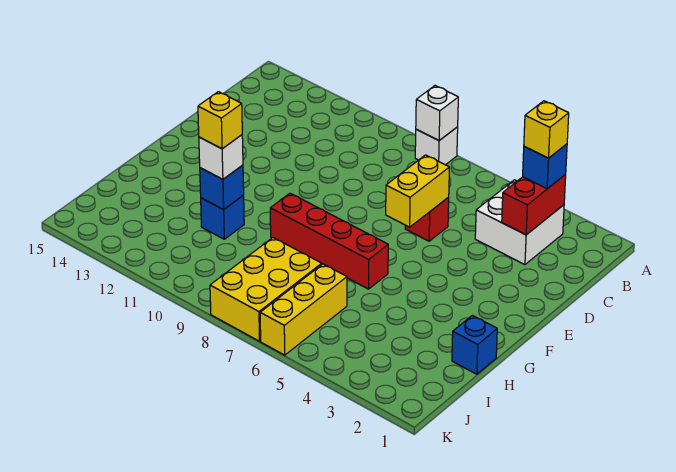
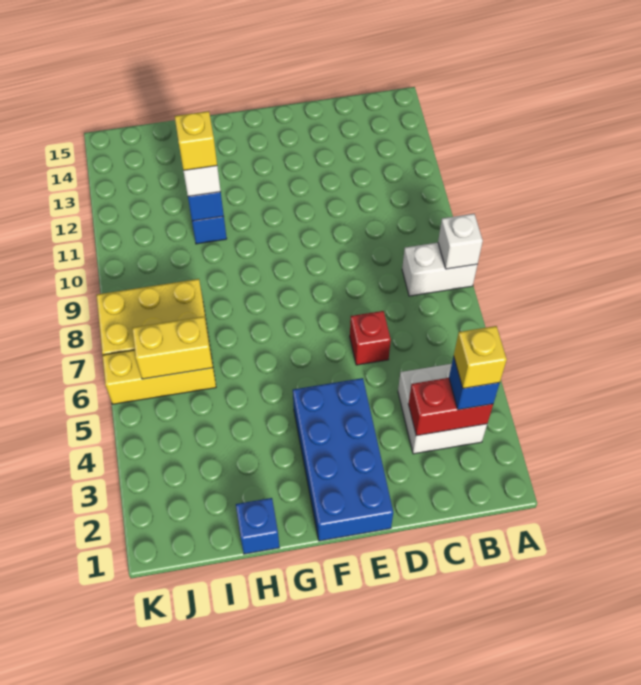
white brick A8 level 1 -> white brick A8:B8 level 1
yellow brick D6:E6 level 2 -> yellow brick I6:J6 level 2
none -> blue brick E1:F4 level 1
red brick G6:G9 level 1 -> none

